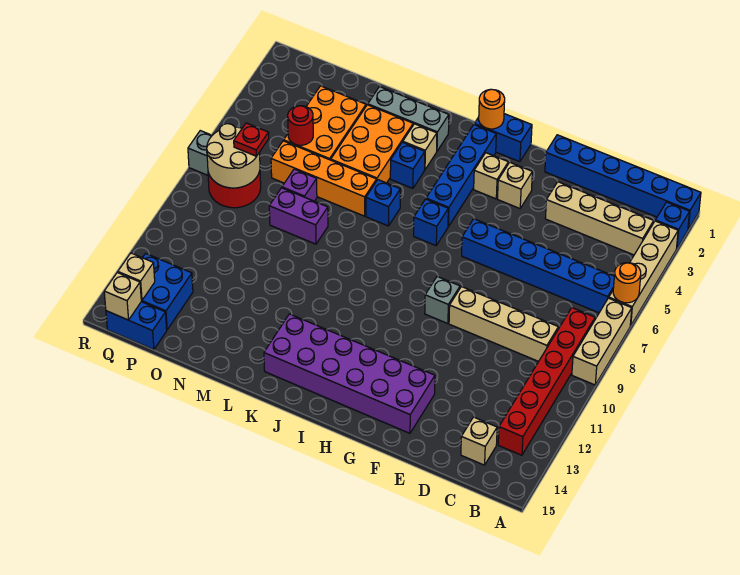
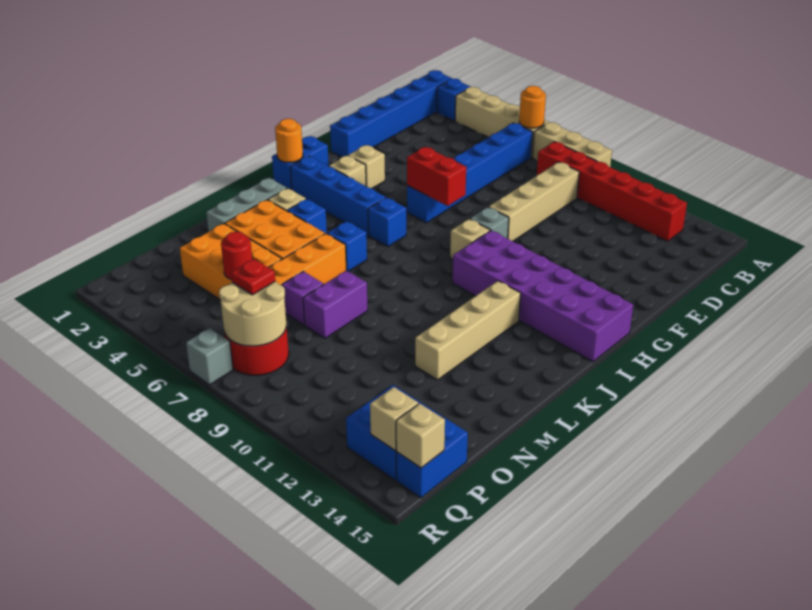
tan brick B3:E3 level 1 -> tan brick J12:M12 level 1
tan brick C14 level 1 -> tan brick H9 level 1
purple brick F13:K14 level 1 -> purple brick H10:I15 level 1
none -> red brick G6:G7 level 2

